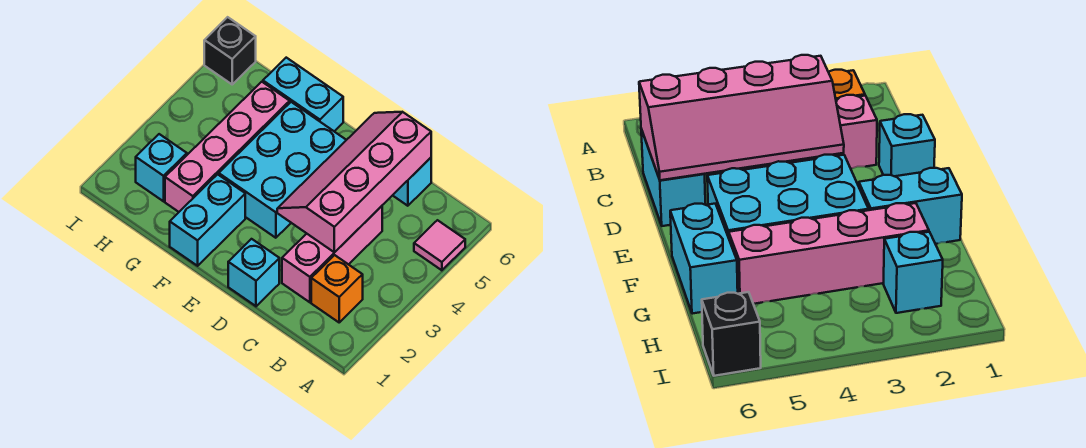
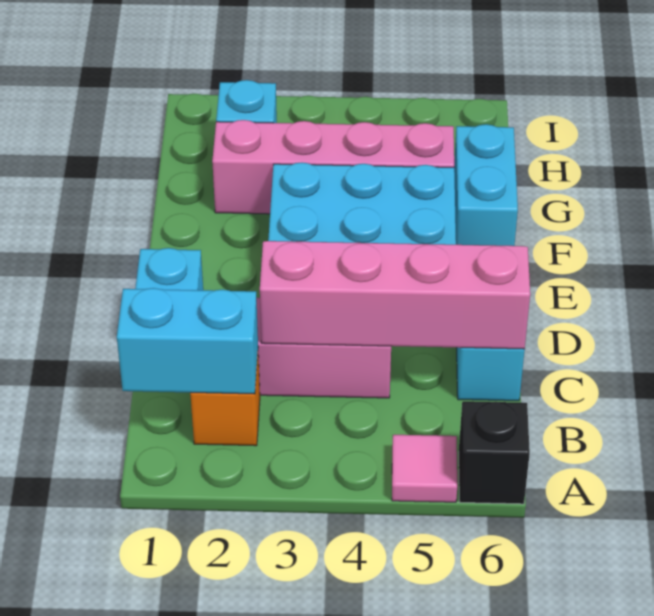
cyan brick F1:F2 level 1 -> cyan brick B1:B2 level 2
black brick I6 level 1 -> black brick A6 level 1

